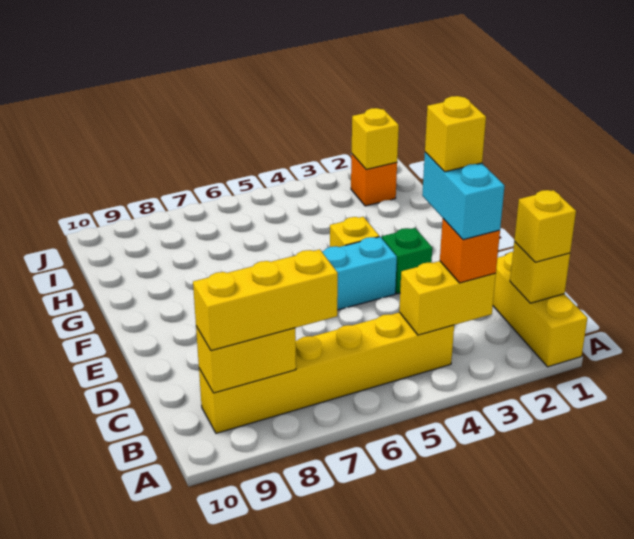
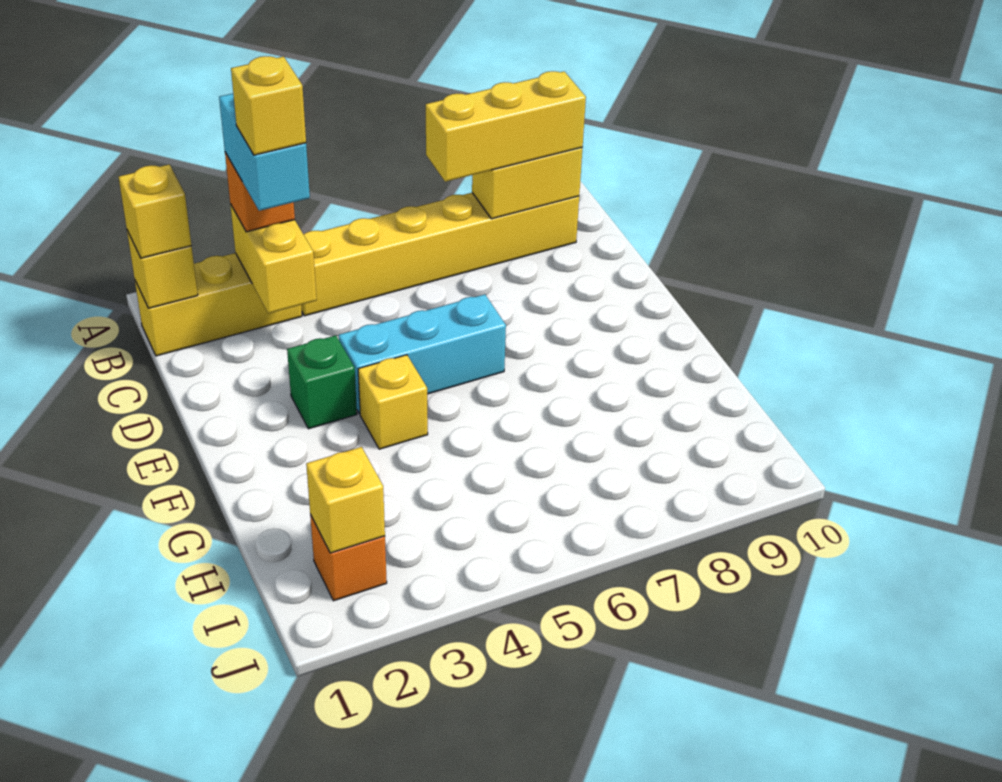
yellow brick A1:C1 level 1 -> yellow brick B1:B3 level 1
yellow brick B3:B4 level 2 -> yellow brick B3:C3 level 2

